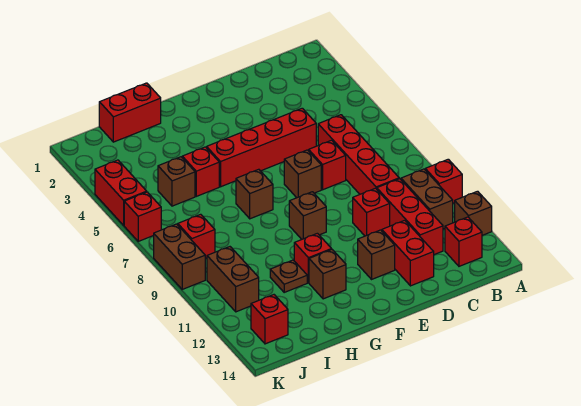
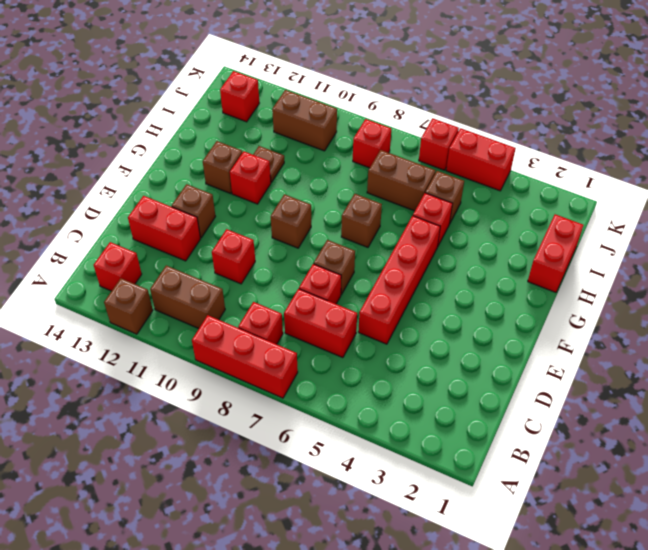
red brick A10 level 1 -> red brick B8 level 1
red brick C6:C9 level 1 -> red brick C6:C7 level 1
red brick C10:C12 level 1 -> red brick A7:A9 level 1
brown brick K8:K9 level 1 -> brown brick I6:I7 level 1

